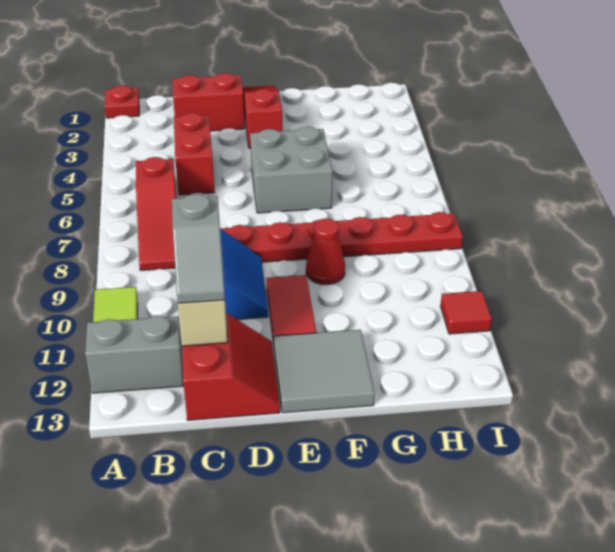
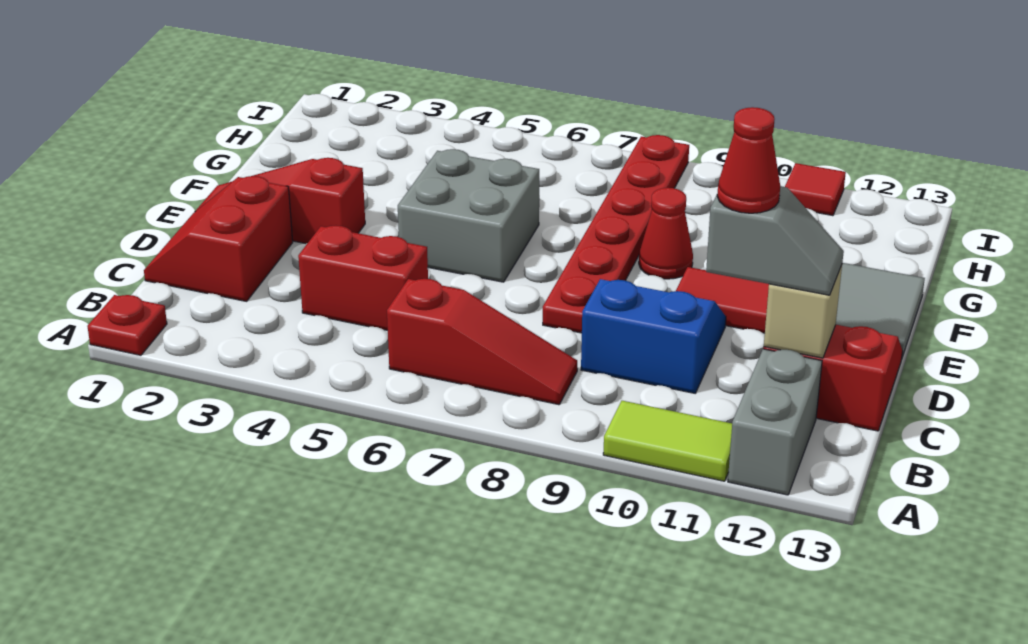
none -> red cone C11 level 4

